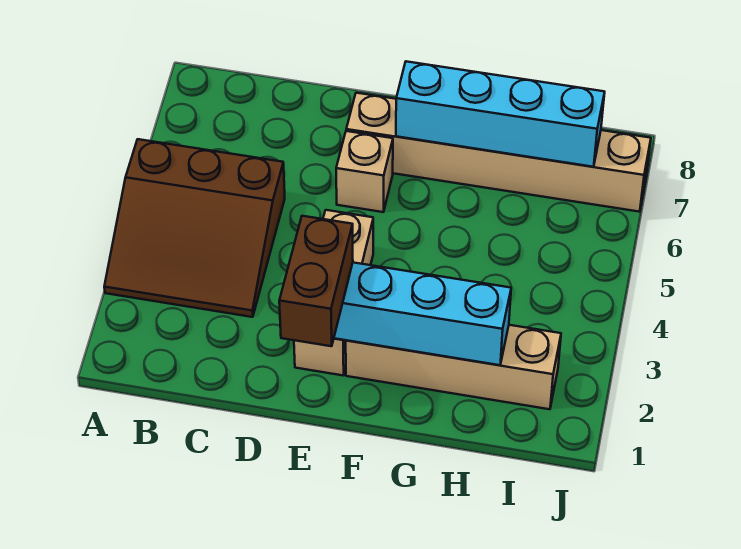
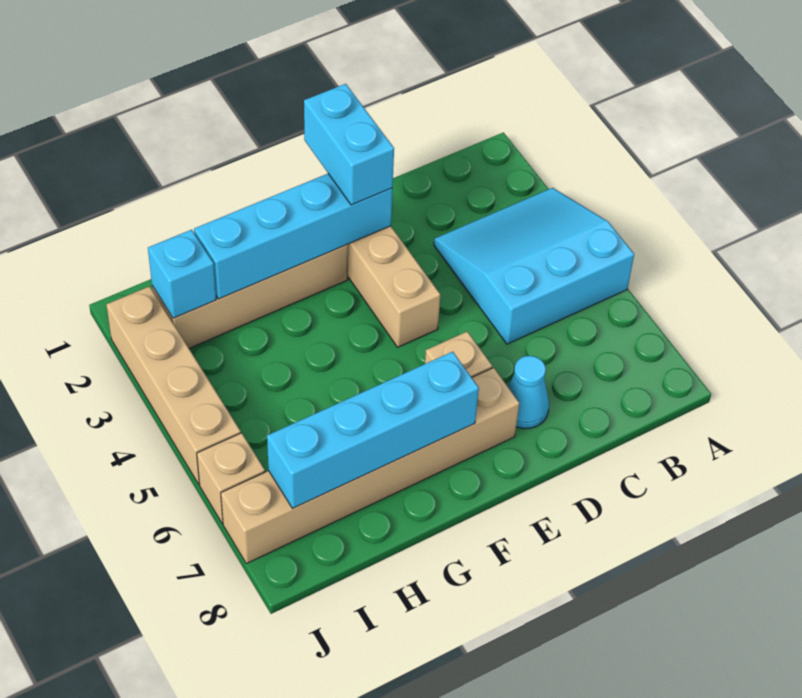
brown slope A3:C5 level 1 top 5 -> cyan slope A3:C5 level 1 top 5
none -> cyan cone D7 level 1
brown brick E1:E2 level 3 -> cyan brick E1:E2 level 3
none -> cyan brick I2 level 2
none -> tan brick J2:J5 level 1
none -> tan brick J6 level 1

